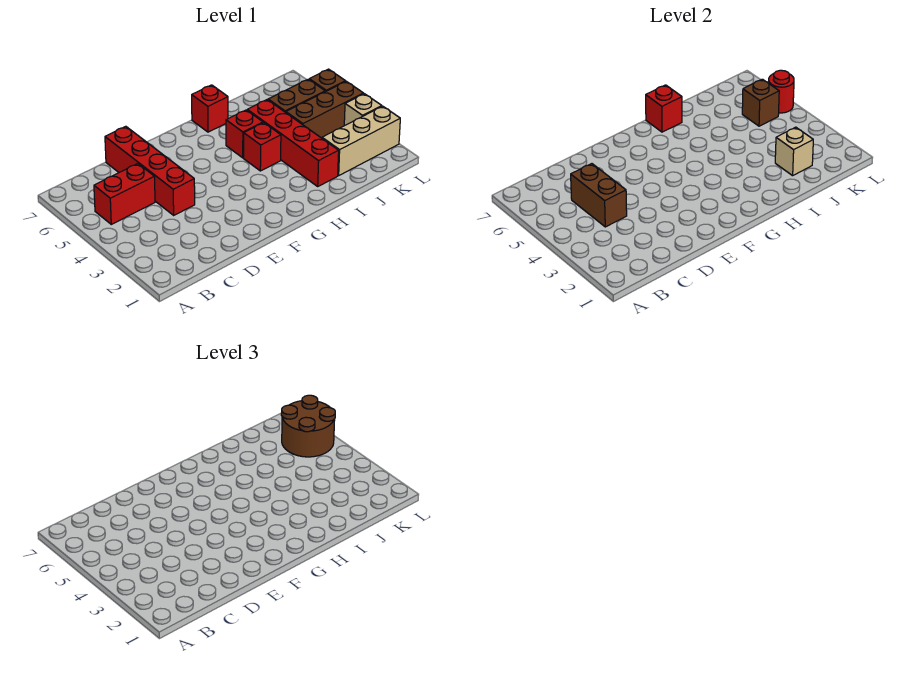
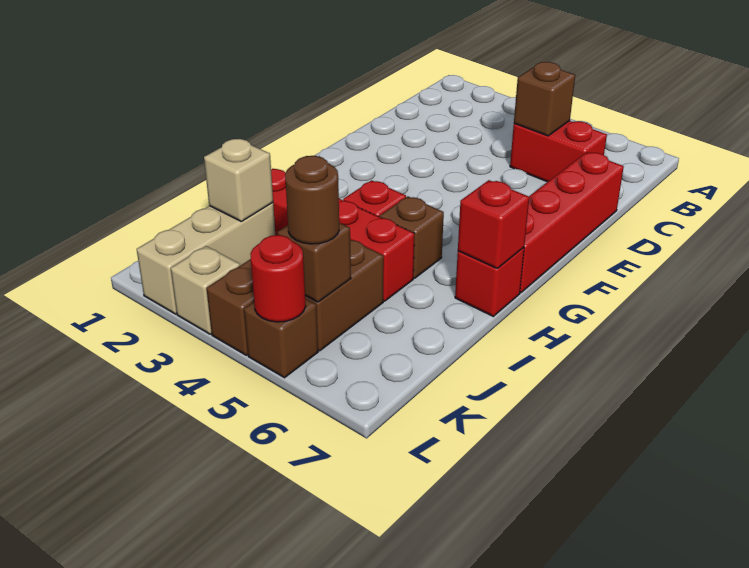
red brick B5:C5 level 1 -> red brick C5:C6 level 1
brown brick C4:C5 level 2 -> brown brick C5 level 2
red brick D4:D7 level 1 -> red brick D7:G7 level 1
red brick H5 level 1 -> brown brick H5 level 1
brown round brick K5:L6 level 3 -> brown round brick K5 level 3

